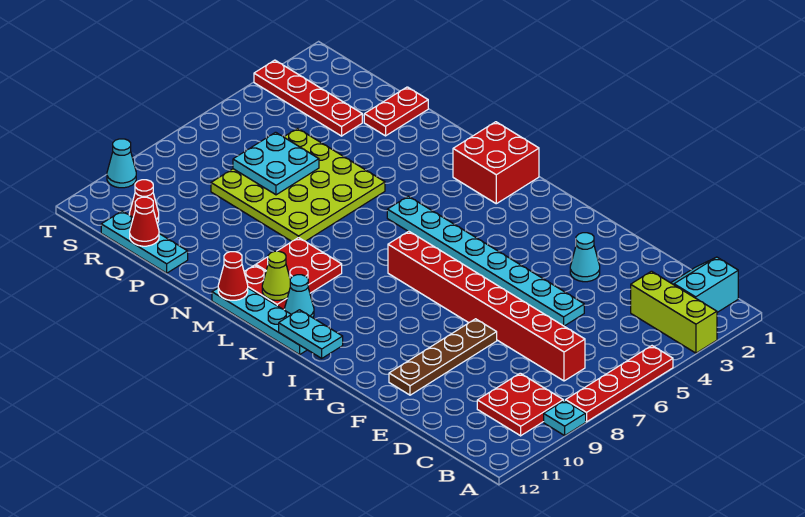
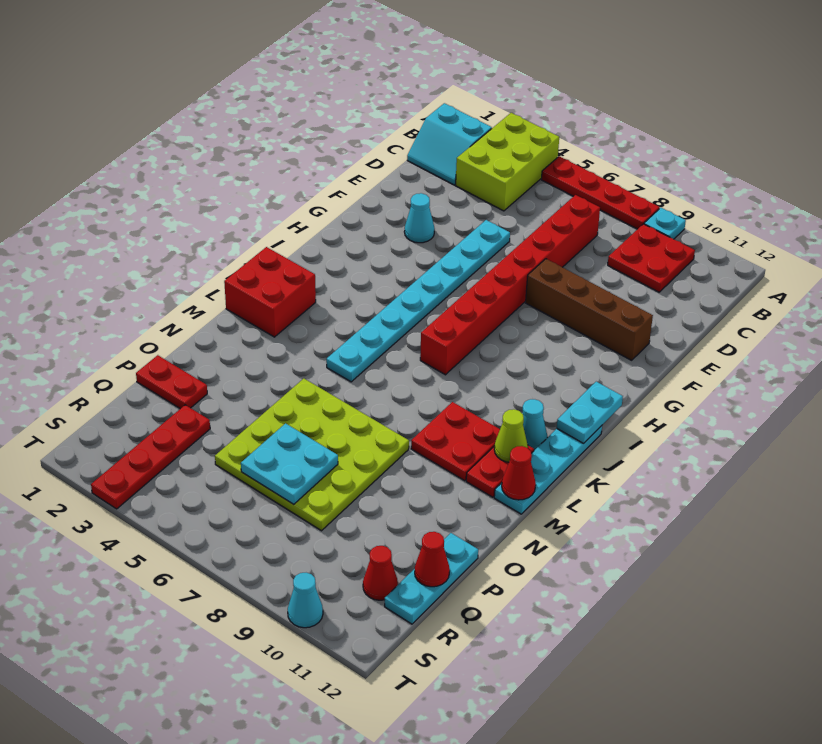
lime brick A3:C3 level 1 -> lime brick A3:C4 level 1
brown plate F8:F11 level 1 -> brown brick F8:F11 level 1

